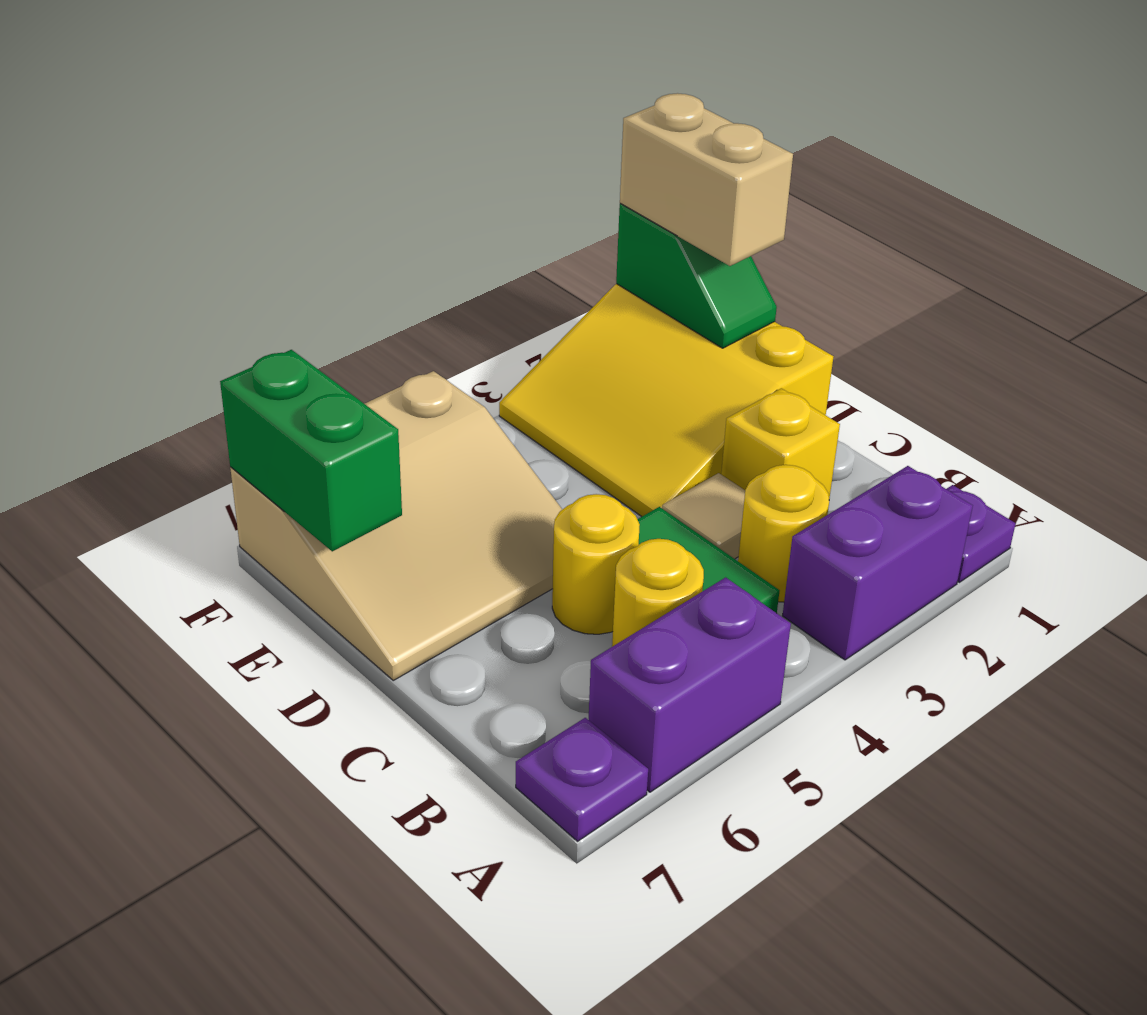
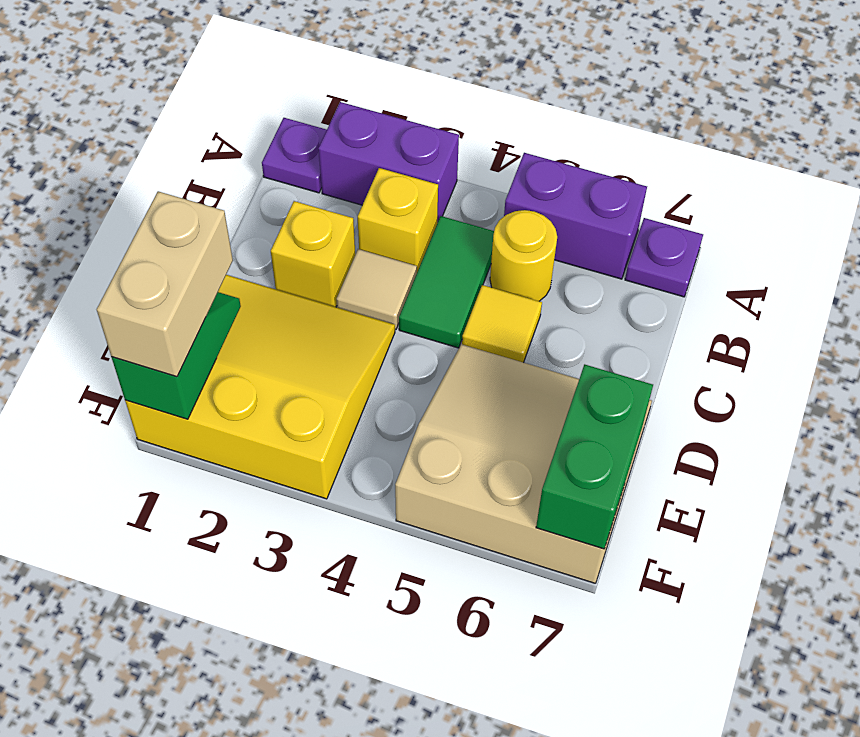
yellow round brick B3 level 1 -> yellow brick B3 level 1
yellow round brick C5 level 1 -> yellow tile C5 level 1
yellow slope D1:F3 level 1 top 1 -> yellow slope D1:F3 level 1 top F

